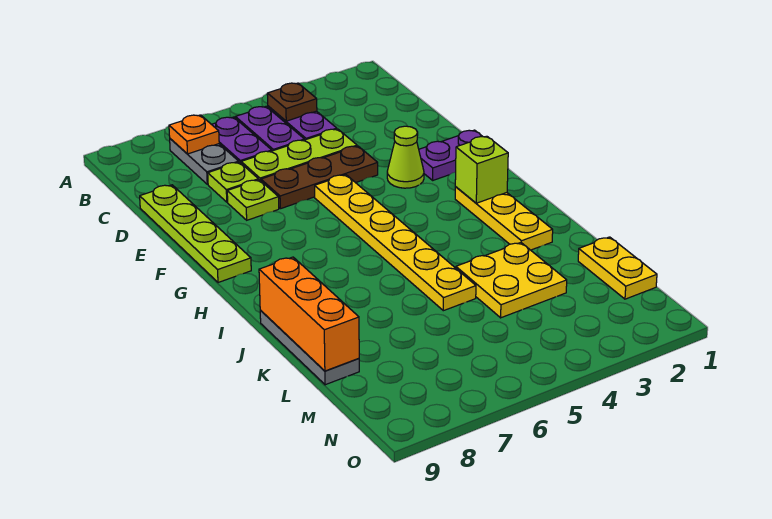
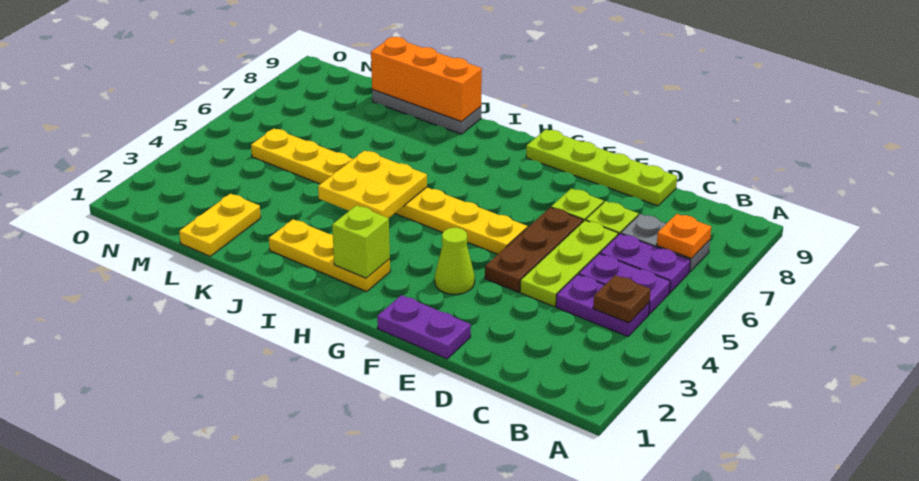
purple plate F1:F2 level 1 -> purple plate E1:F1 level 1
yellow plate F5:K5 level 1 -> yellow plate F5:M5 level 1
yellow plate K3:L4 level 1 -> yellow plate I4:J5 level 2
yellow plate L1:M1 level 1 -> yellow plate L1:L2 level 1

